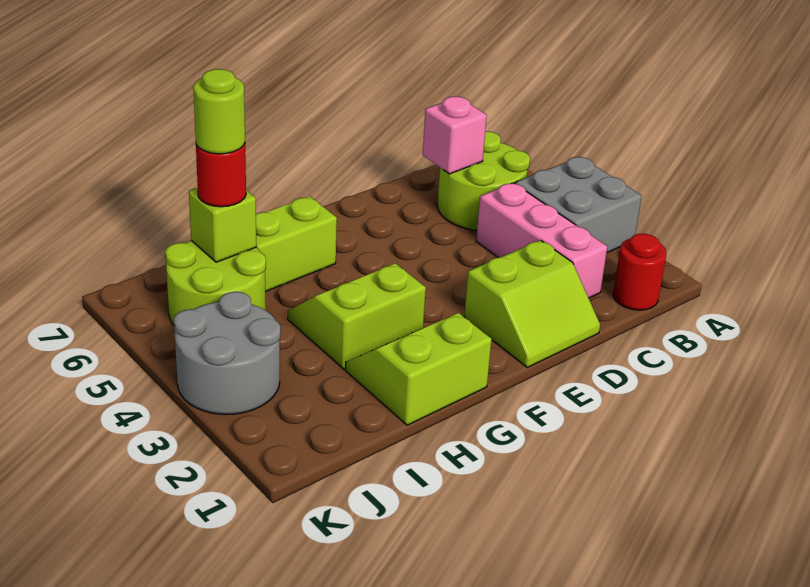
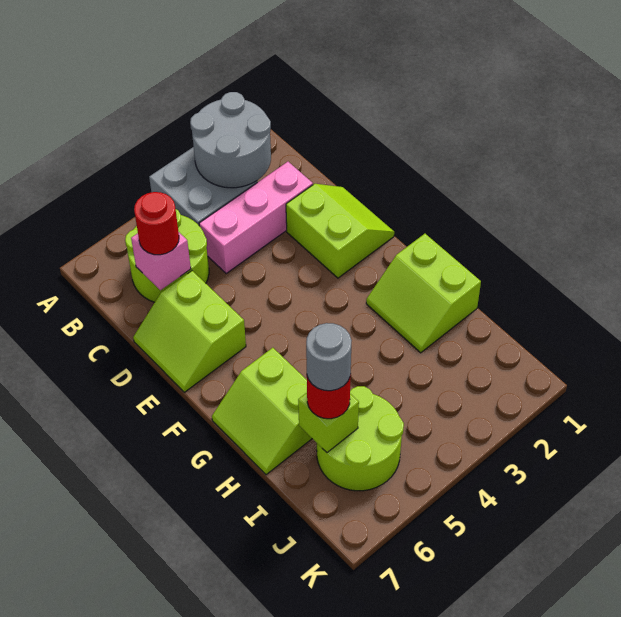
red round brick B1 level 1 -> red round brick C6 level 3
lime slope G3:H4 level 1 top 3 -> lime slope D6:E7 level 1 top 6
lime round brick I6 level 4 -> grey round brick I6 level 4
grey round brick J3:K4 level 1 -> grey round brick A2:B3 level 2

